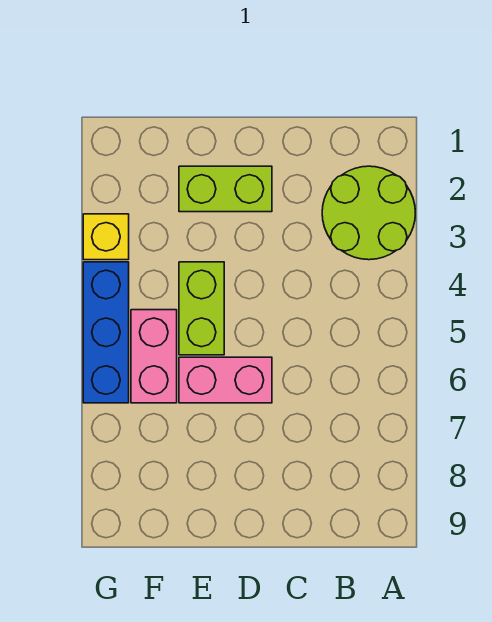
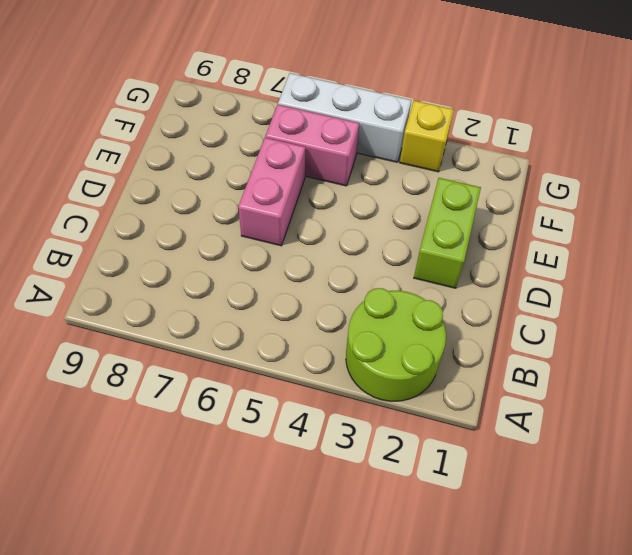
lime brick E4:E5 level 1 -> none
blue brick G4:G6 level 1 -> white brick G4:G6 level 1

